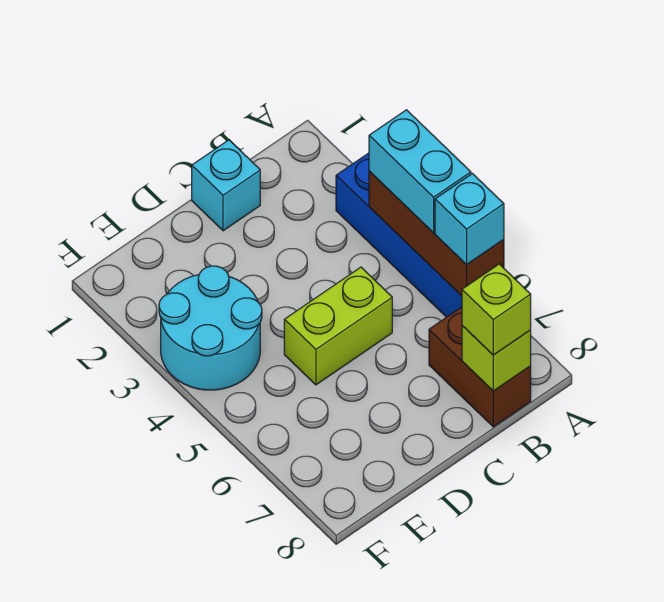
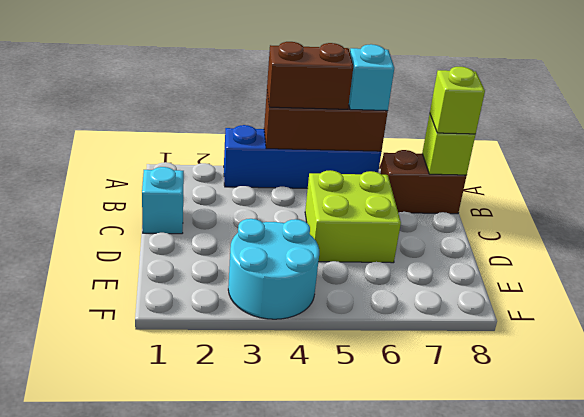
cyan brick A4:A5 level 3 -> brown brick A4:A5 level 3
lime brick C5:D5 level 1 -> lime brick C5:D6 level 1

